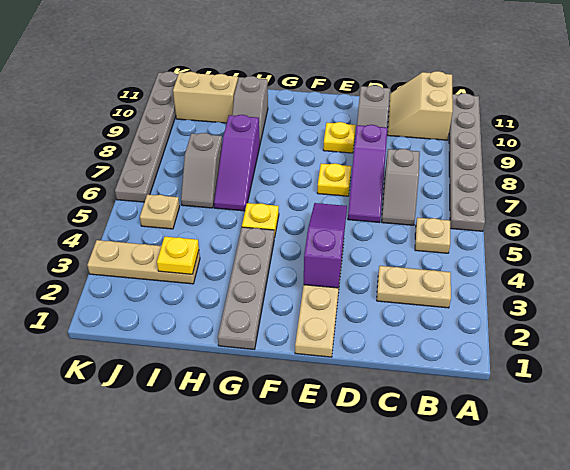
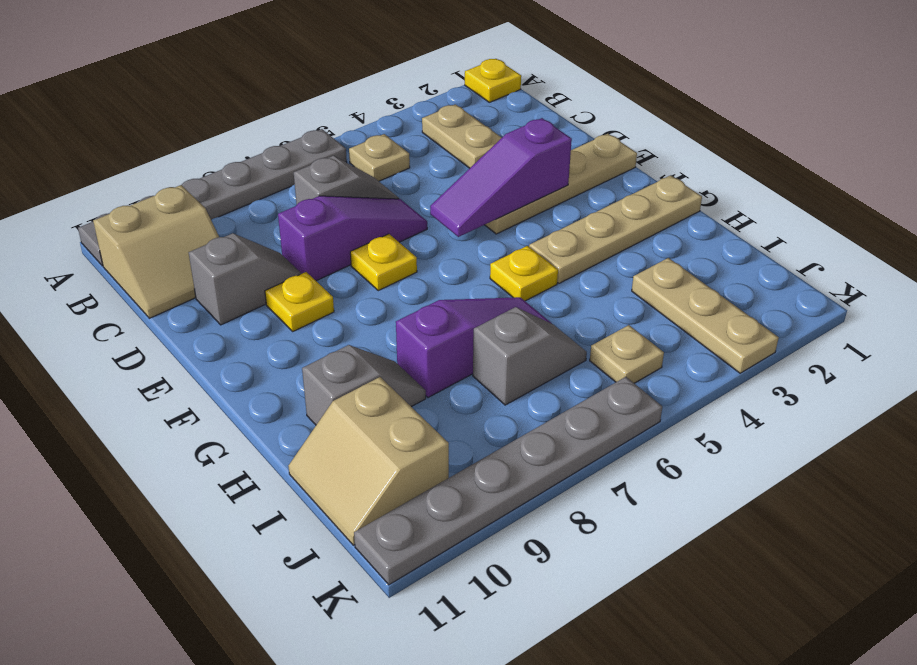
grey plate G1:G4 level 1 -> tan plate G1:G4 level 1
yellow plate I3 level 2 -> yellow plate A1 level 1

